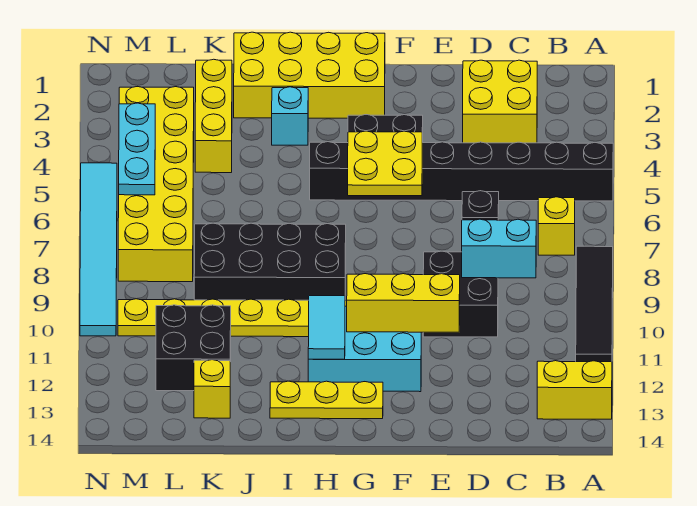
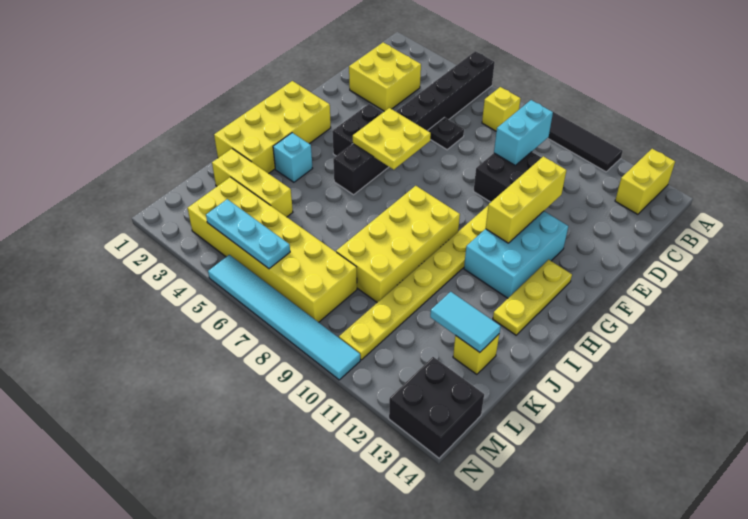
black brick H8:K9 level 1 -> yellow brick H8:K9 level 1
cyan tile H11:H12 level 2 -> cyan tile K12:K13 level 2
black brick K11:L12 level 1 -> black brick M13:N14 level 1

